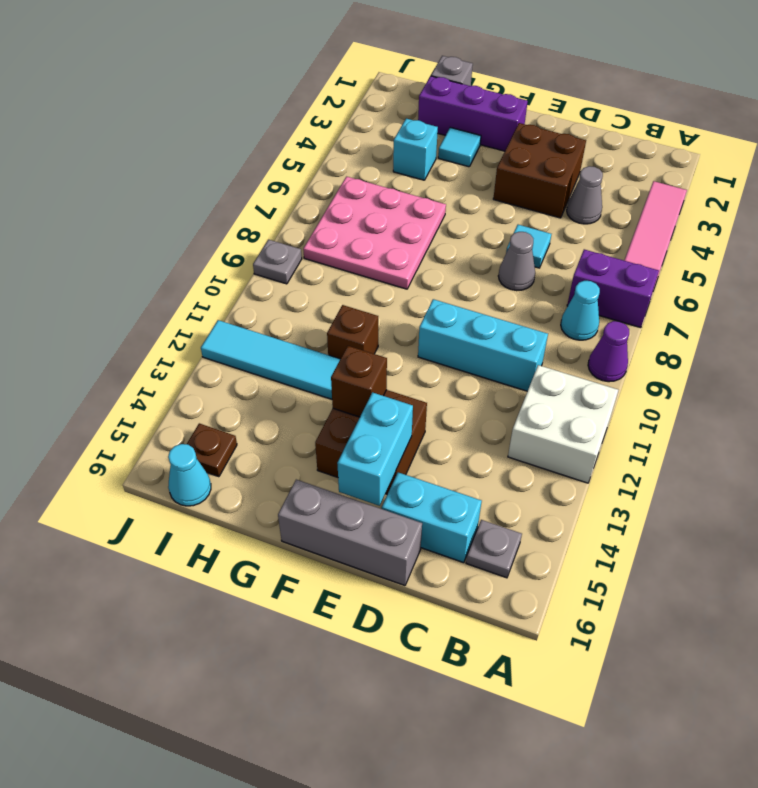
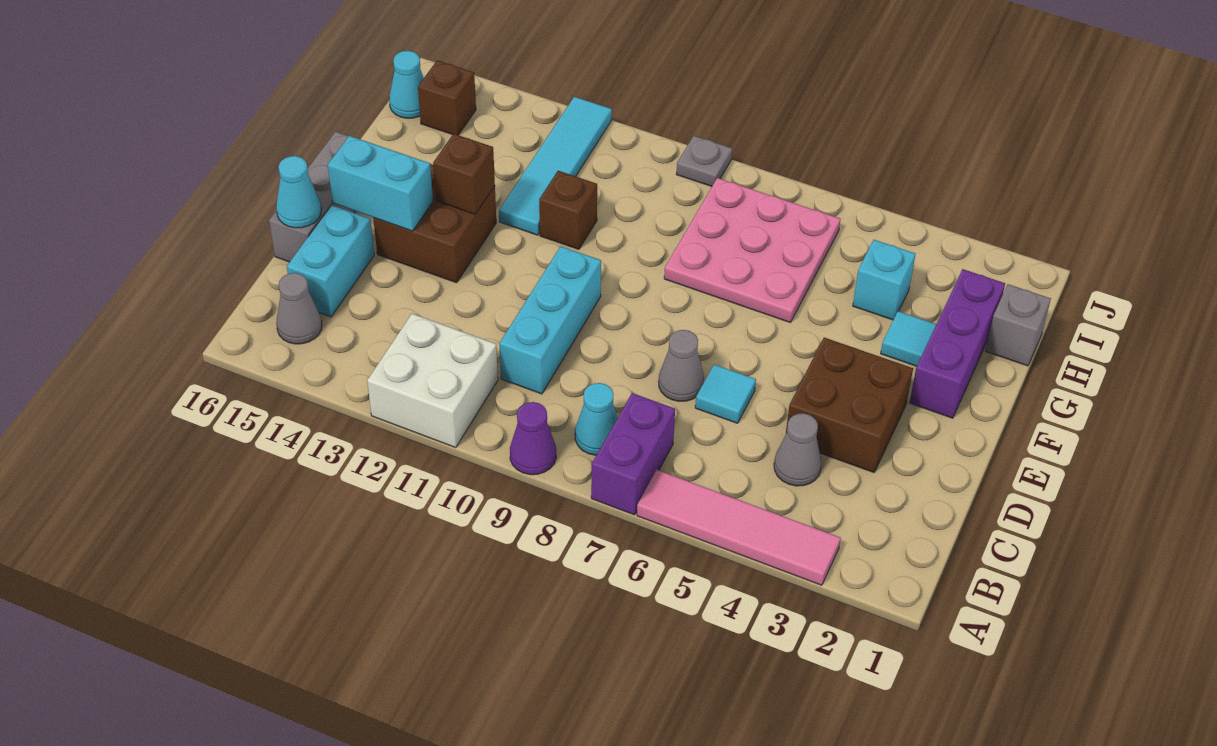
grey plate B15 level 1 -> grey cone B15 level 1
none -> cyan cone D16 level 2
brown plate I15 level 1 -> brown brick I15 level 1

